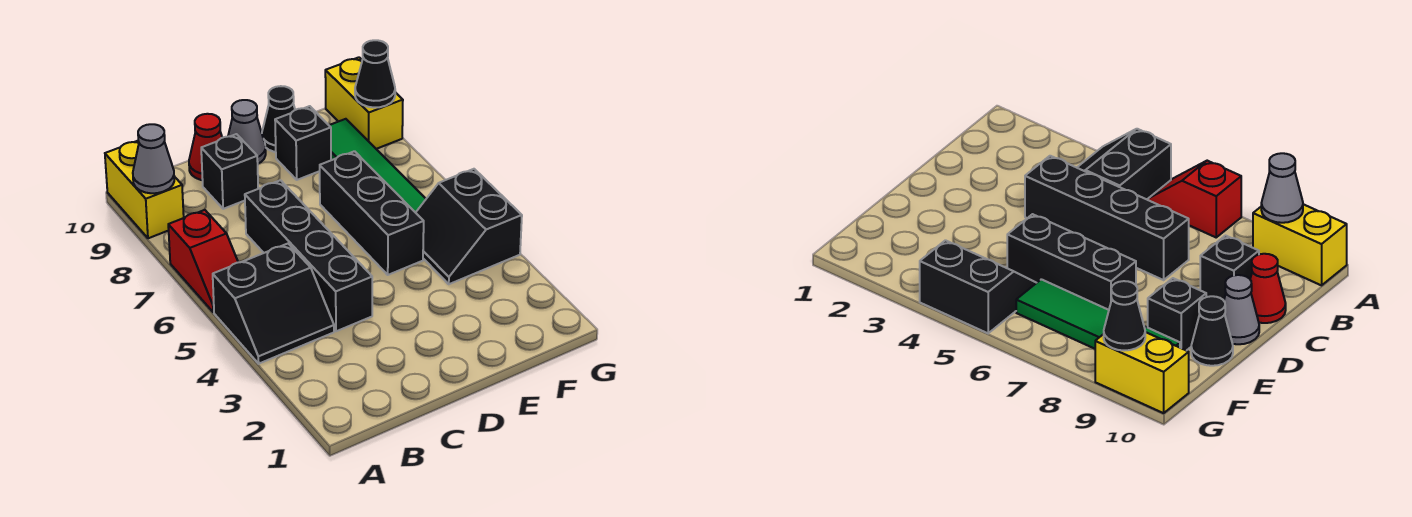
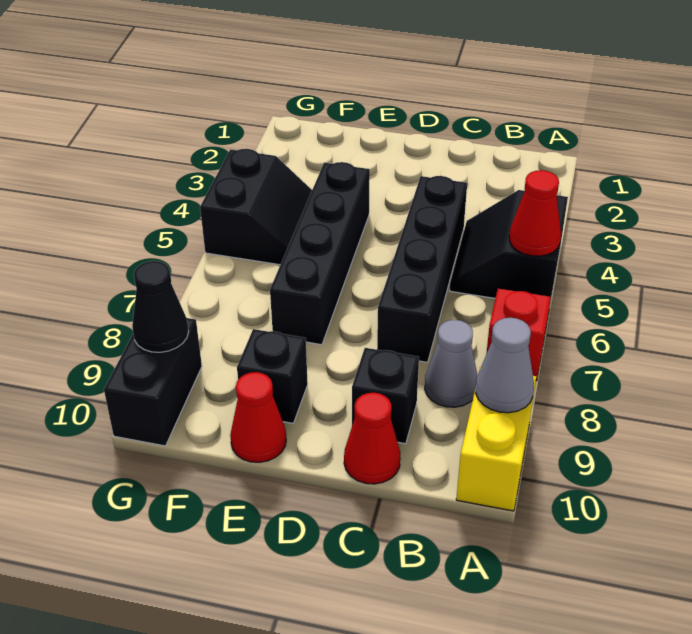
black slope A4:B5 level 1 top 5 -> black slope A4:B5 level 1 top A
none -> red cone A5 level 2
grey cone D10 level 1 -> grey cone B8 level 1
black brick E5:E7 level 1 -> black brick E4:E7 level 1
black cone E10 level 1 -> red cone E10 level 1
green tile F6:F9 level 1 -> none
yellow brick G9:G10 level 1 -> black brick G9:G10 level 1

